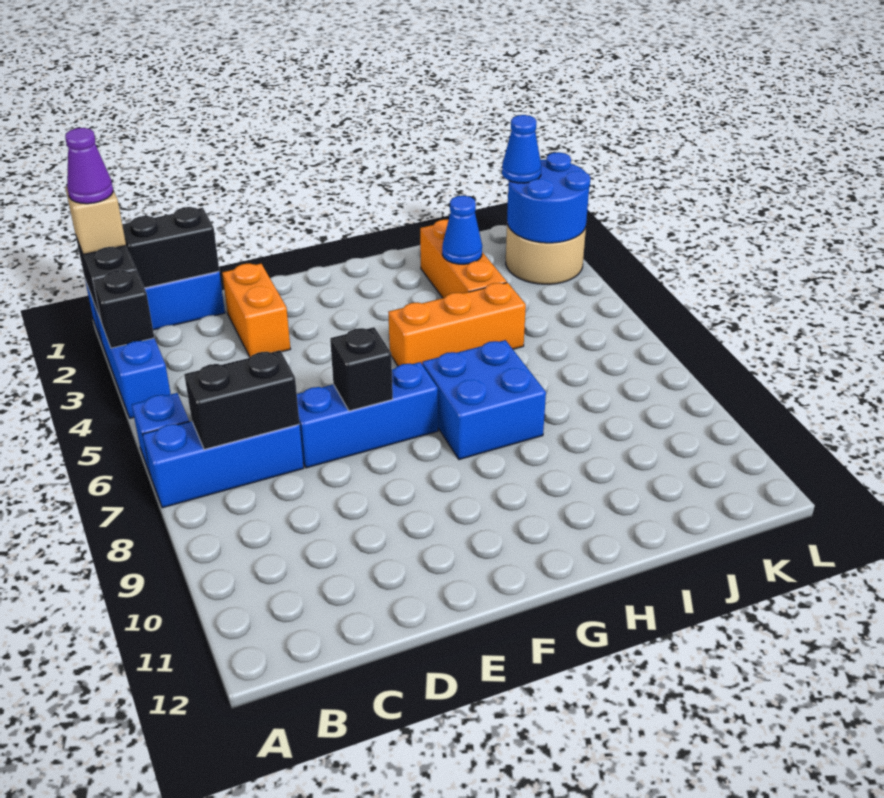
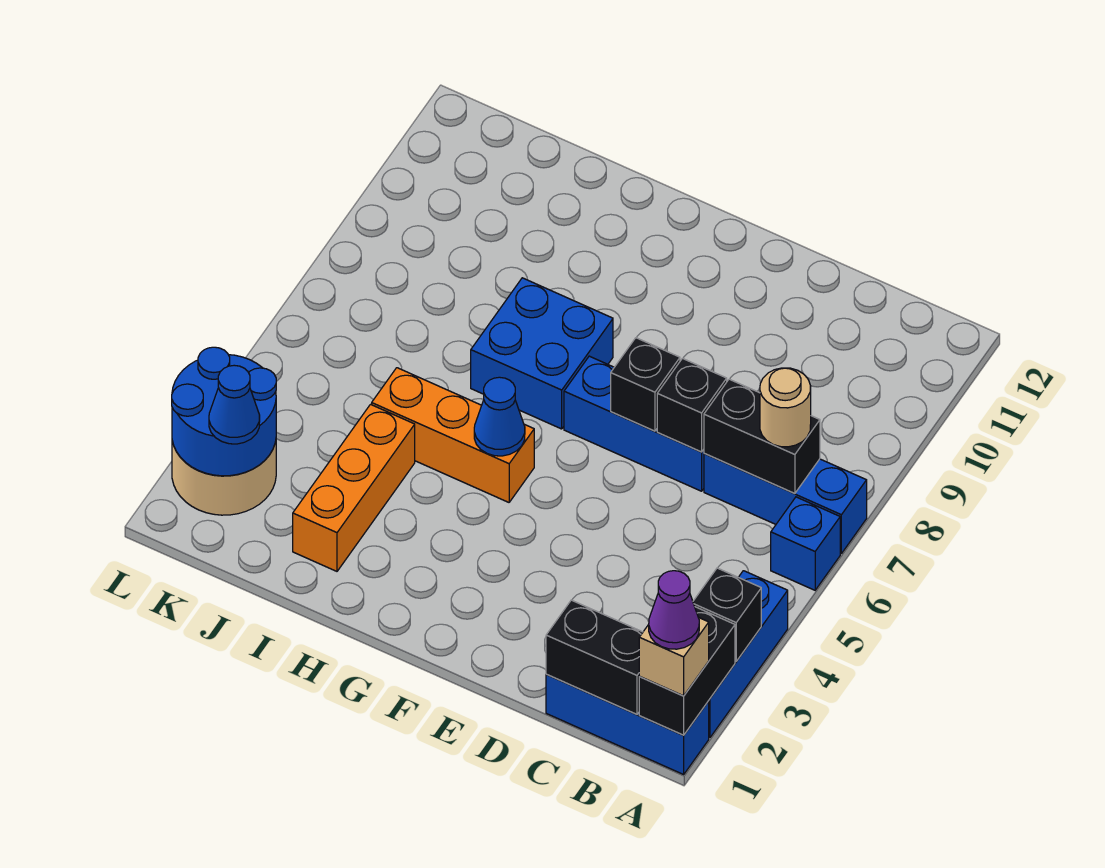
none -> tan round brick B7 level 3
orange brick D2:D3 level 1 -> none
none -> black brick D7 level 2
blue cone I3 level 2 -> blue cone G5 level 2

